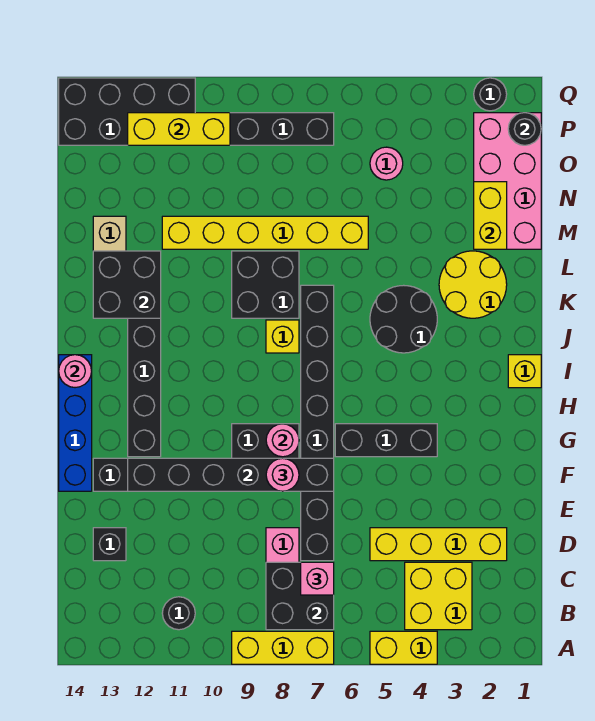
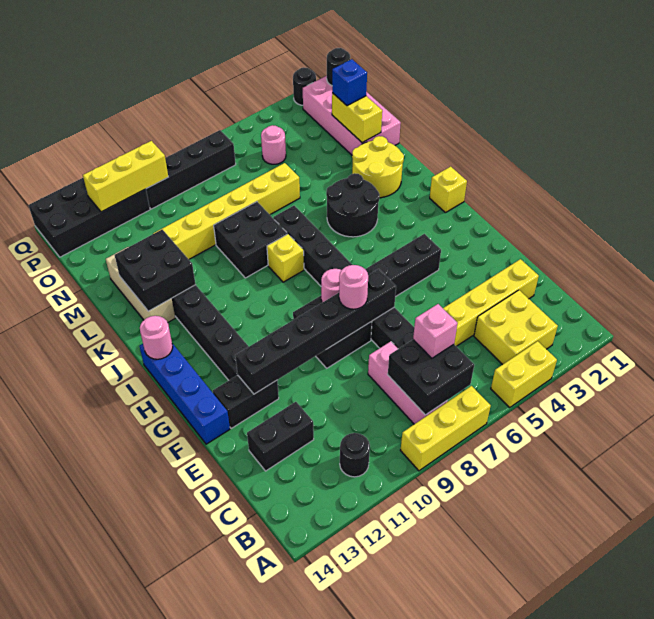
black brick D13 level 1 -> black brick D12:D13 level 1
none -> blue brick N2 level 3

